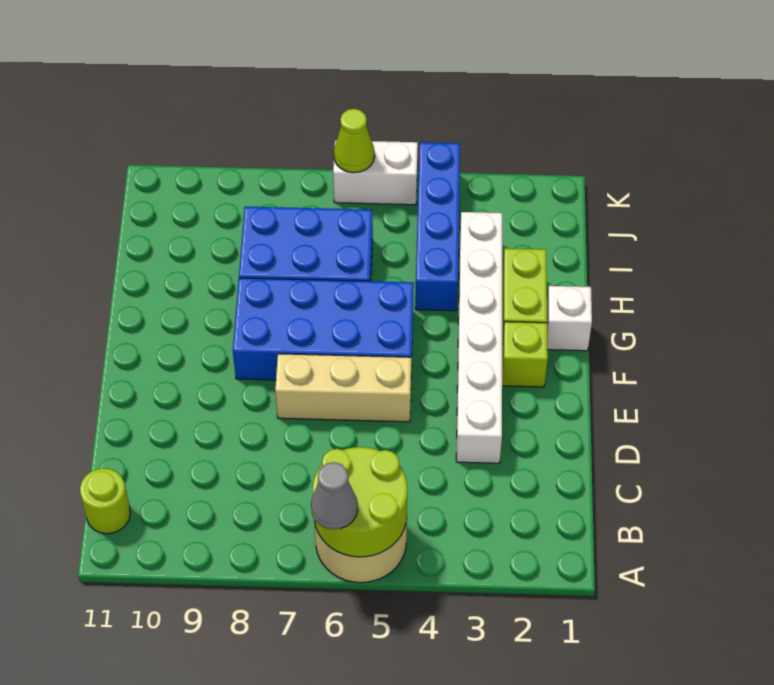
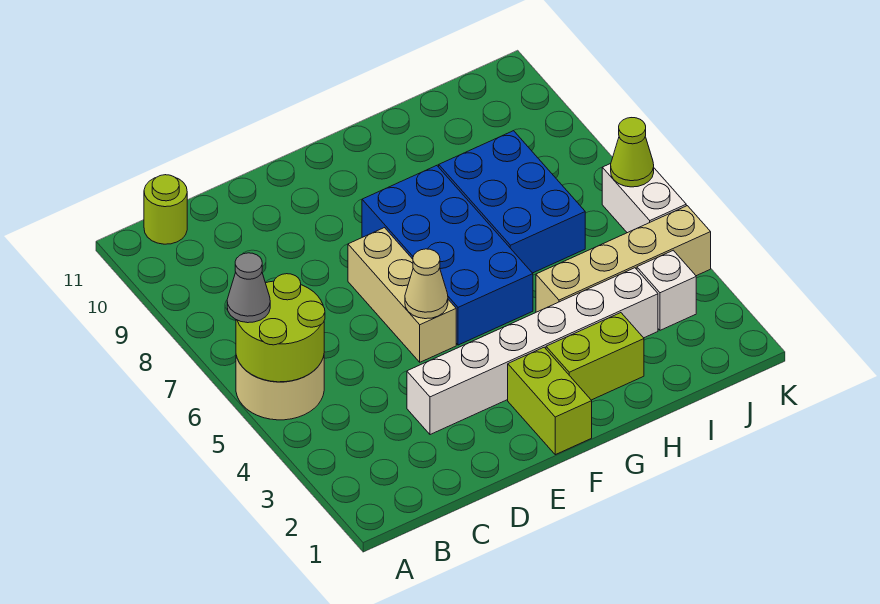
none -> tan cone E5 level 2
lime brick F2 level 1 -> lime brick F1:F2 level 1
white brick G1 level 1 -> white brick J3 level 1
blue brick H4:K4 level 1 -> tan brick H4:K4 level 1

